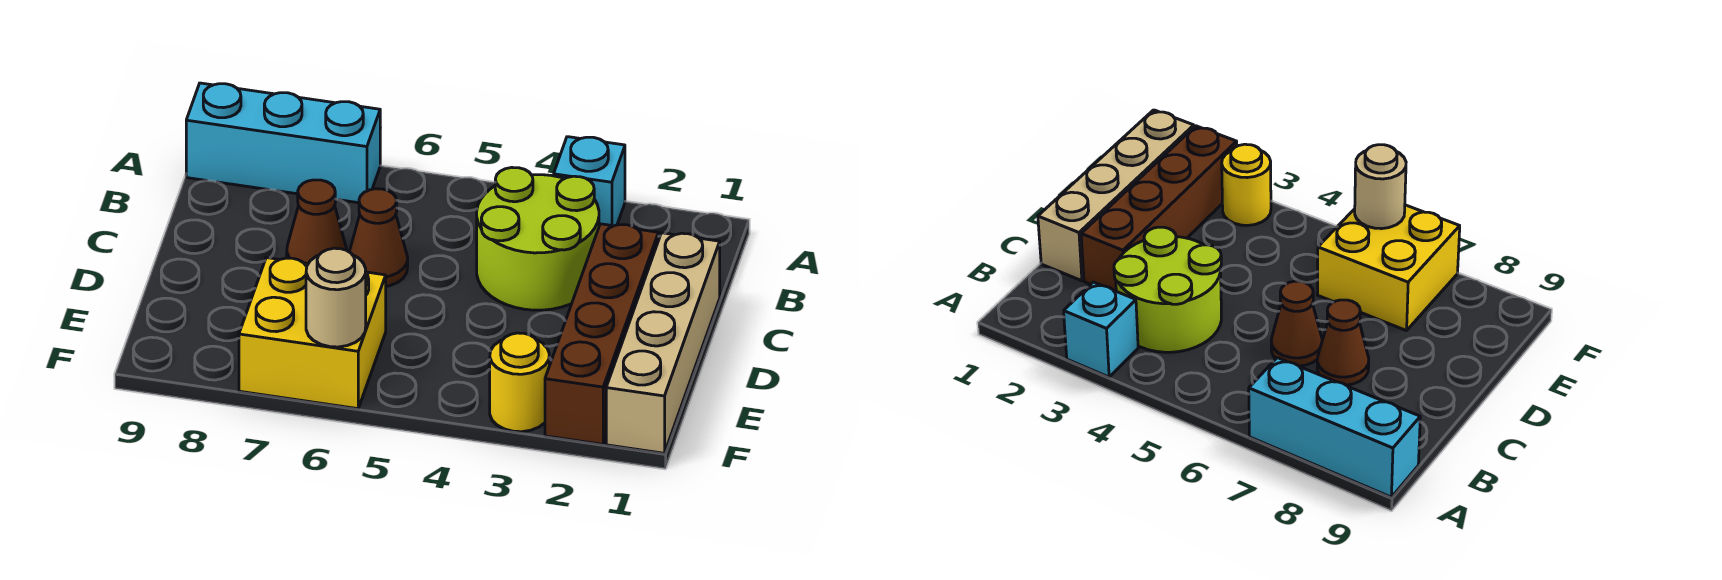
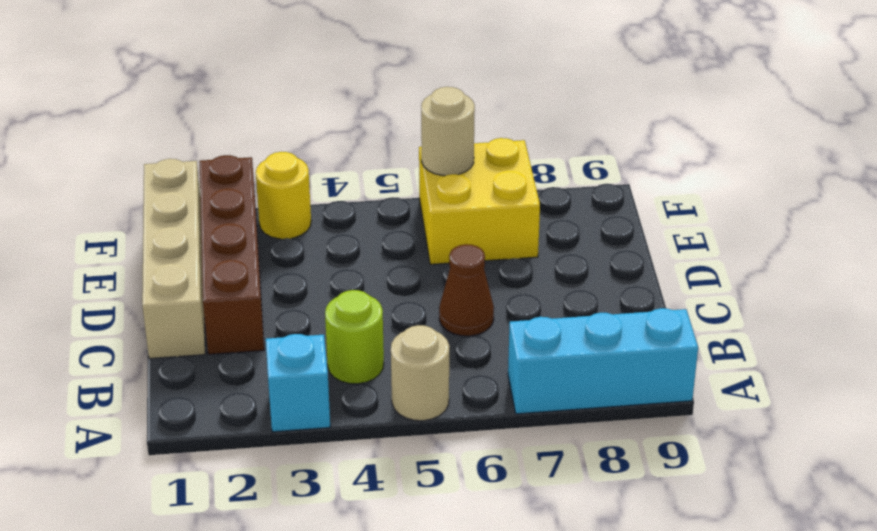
none -> tan round brick A5 level 1
lime round brick B3:C4 level 1 -> lime round brick B4 level 1
brown cone C7 level 1 -> none

